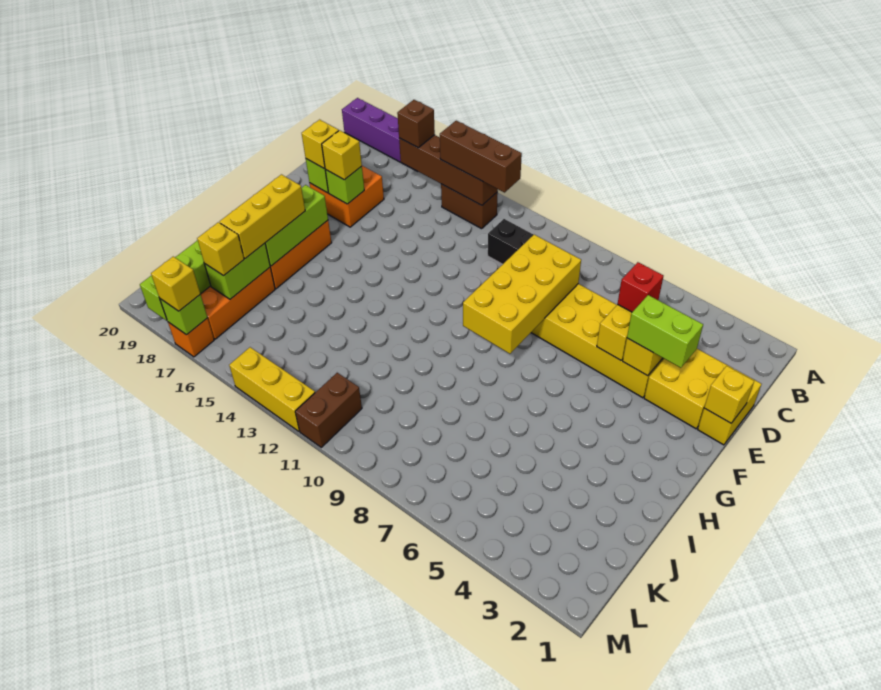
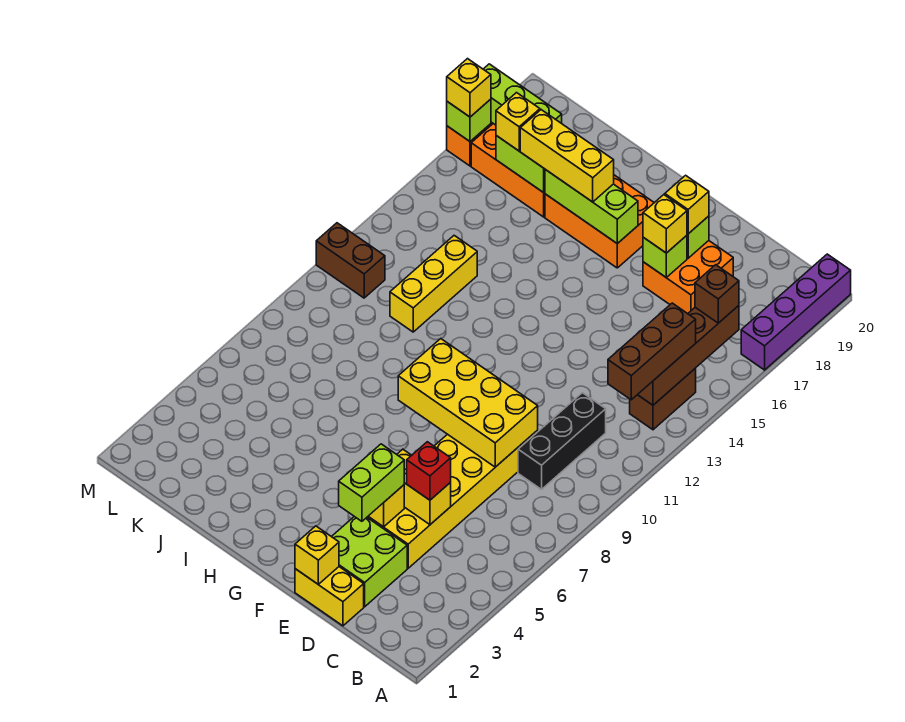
yellow brick D2:E3 level 1 -> lime brick D2:E3 level 1
yellow brick M12:M14 level 1 -> yellow brick J11:J13 level 1

